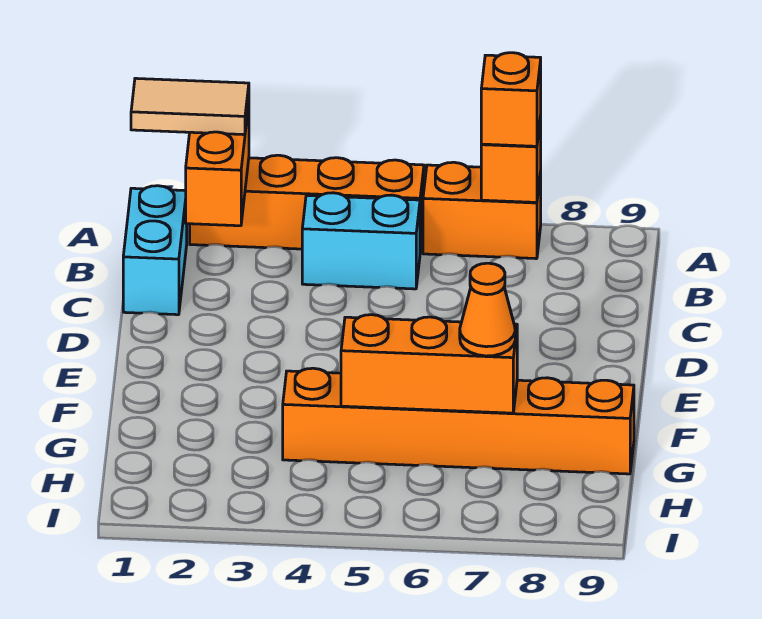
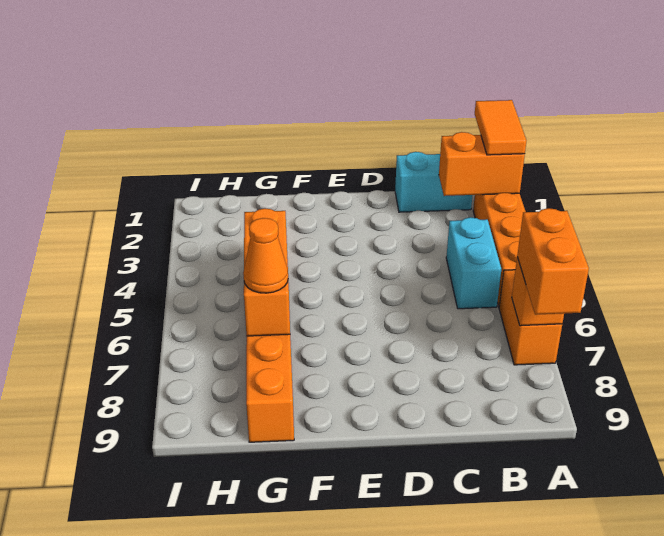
tan tile A1:A2 level 3 -> orange tile A1:A2 level 3
orange brick A7 level 3 -> orange brick A7:A8 level 3

